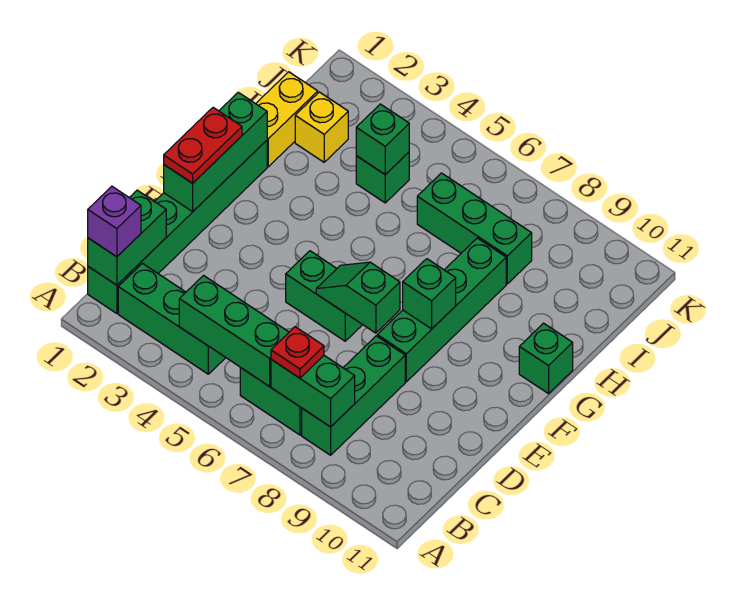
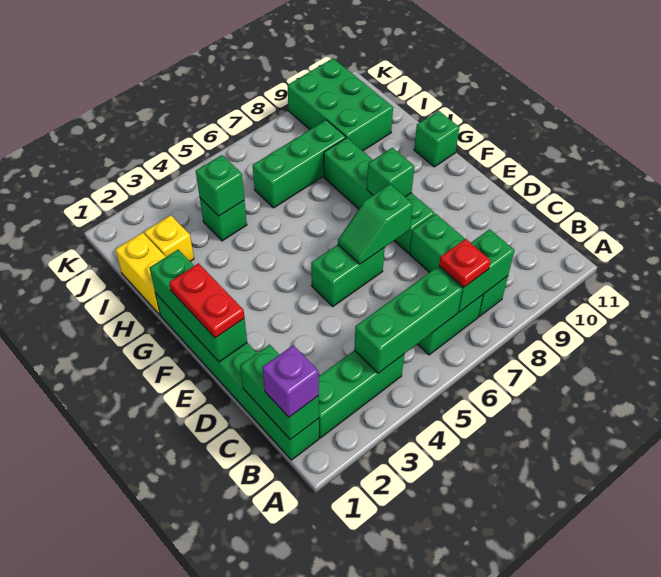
none -> green brick I9:K10 level 1

